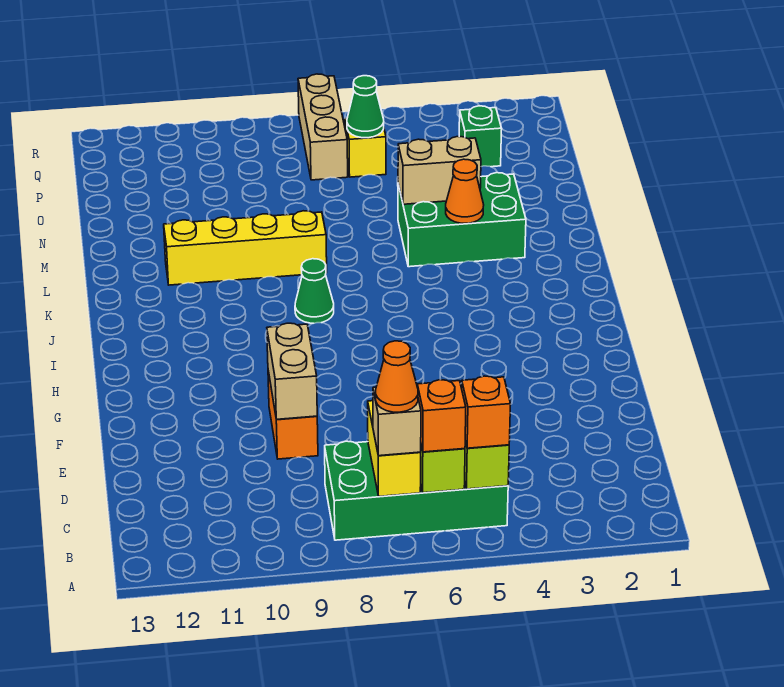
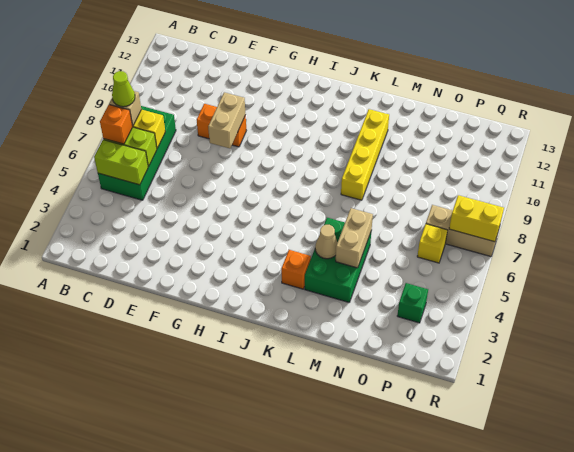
orange brick B5 level 3 -> orange brick K3 level 1
orange cone B7 level 4 -> lime cone B7 level 4
tan brick E9:F9 level 2 -> tan brick F8:F9 level 2
green cone J8 level 1 -> none
orange cone L4 level 2 -> tan cone L4 level 2
green cone P6 level 2 -> none
none -> yellow brick Q7:R7 level 2

